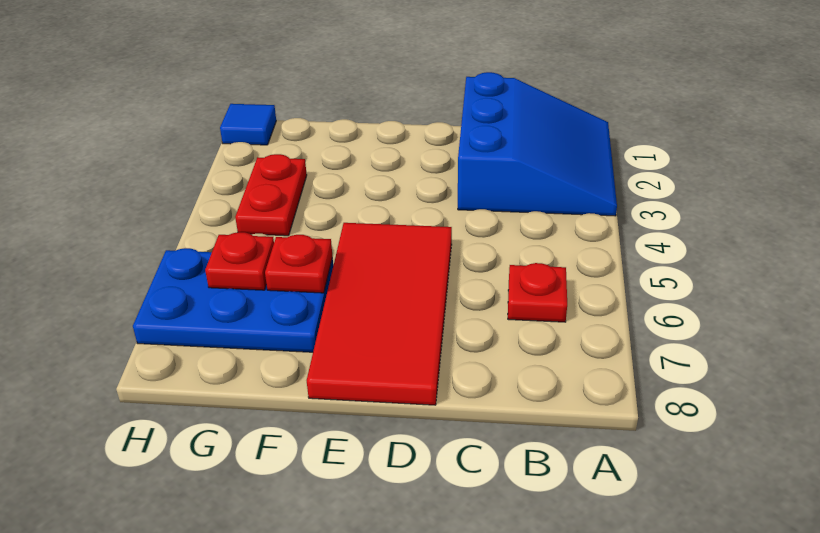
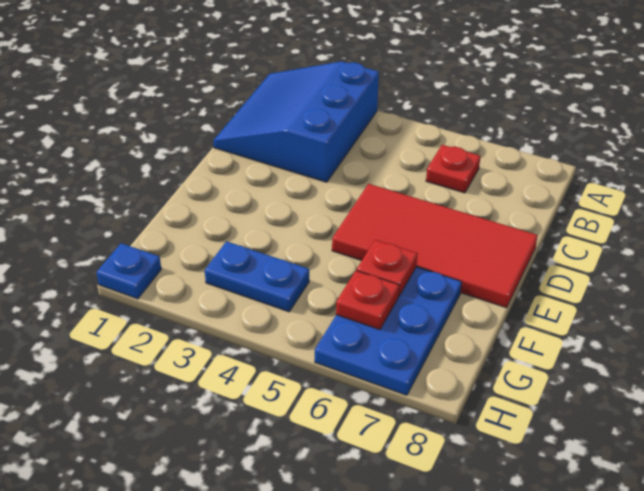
blue slope A1:C3 level 1 top C -> blue slope A1:C3 level 1 top 3
red plate G3:G4 level 1 -> blue plate G3:G4 level 1
blue tile H1 level 1 -> blue plate H1 level 1

